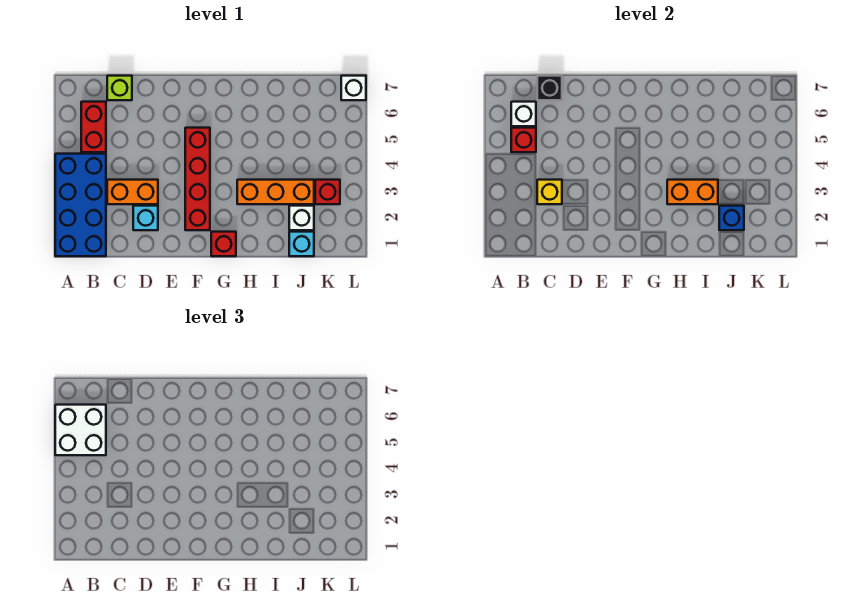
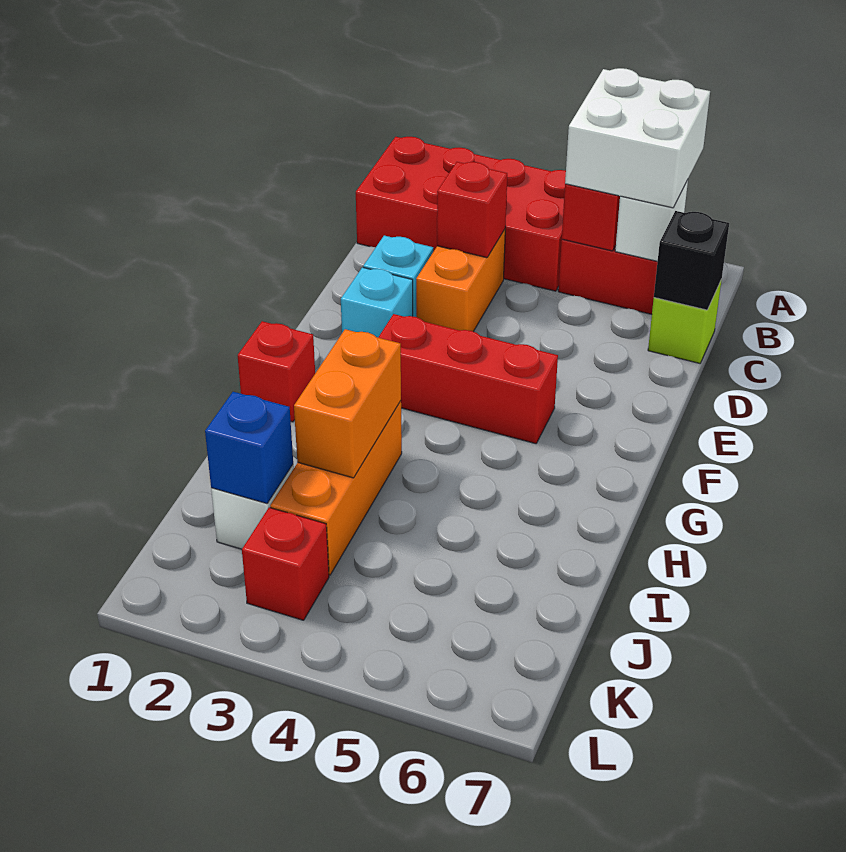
blue brick A1:B4 level 1 -> red brick A1:B4 level 1
yellow brick C3 level 2 -> red brick C3 level 2
red brick F2:F5 level 1 -> red brick F3:F5 level 1
cyan brick J1 level 1 -> cyan brick E2 level 1
white brick L7 level 1 -> none

